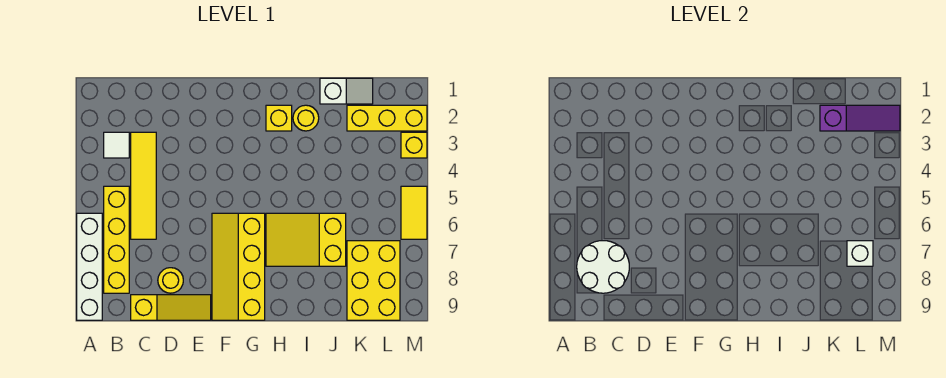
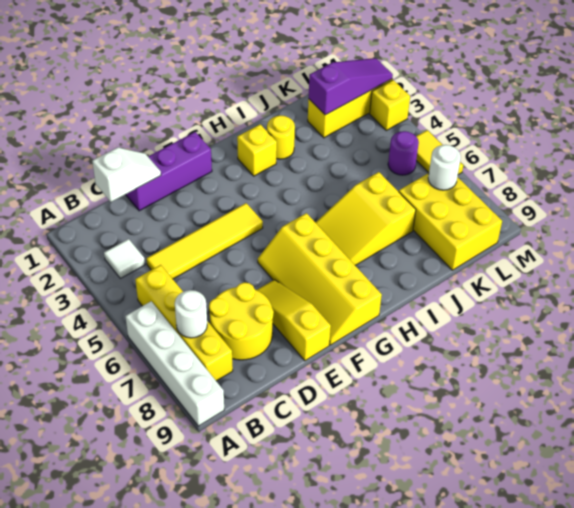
white round brick B7:C8 level 2 -> white round brick B7 level 2
yellow tile C3:C6 level 1 -> yellow tile C4:F4 level 1
yellow slope C9:E9 level 1 top C -> yellow slope E7:E9 level 1 top 9
none -> purple brick D1:F1 level 1
yellow round brick D8 level 1 -> yellow round brick C7:D8 level 1
white slope J1:K1 level 1 top J -> white slope C1:D1 level 2 top C
none -> purple round brick L5 level 1
white brick L7 level 2 -> white round brick L7 level 2

